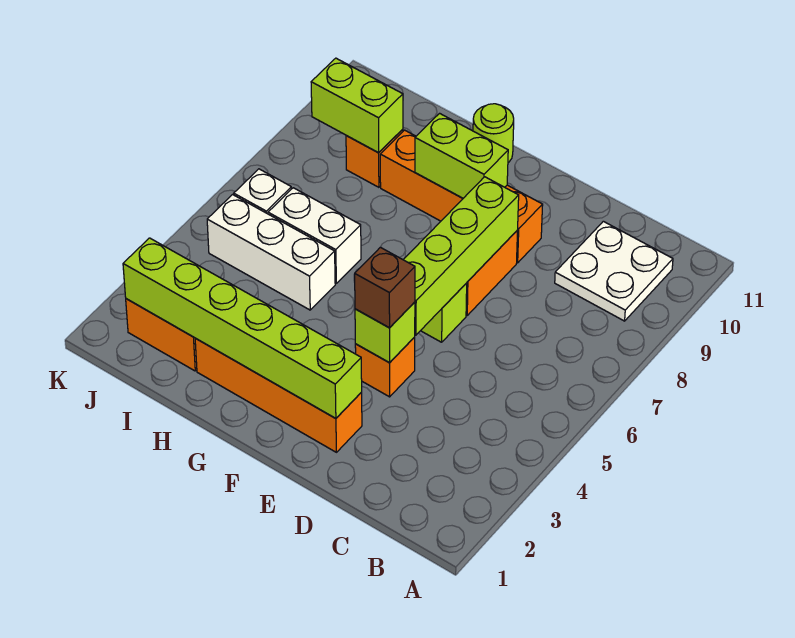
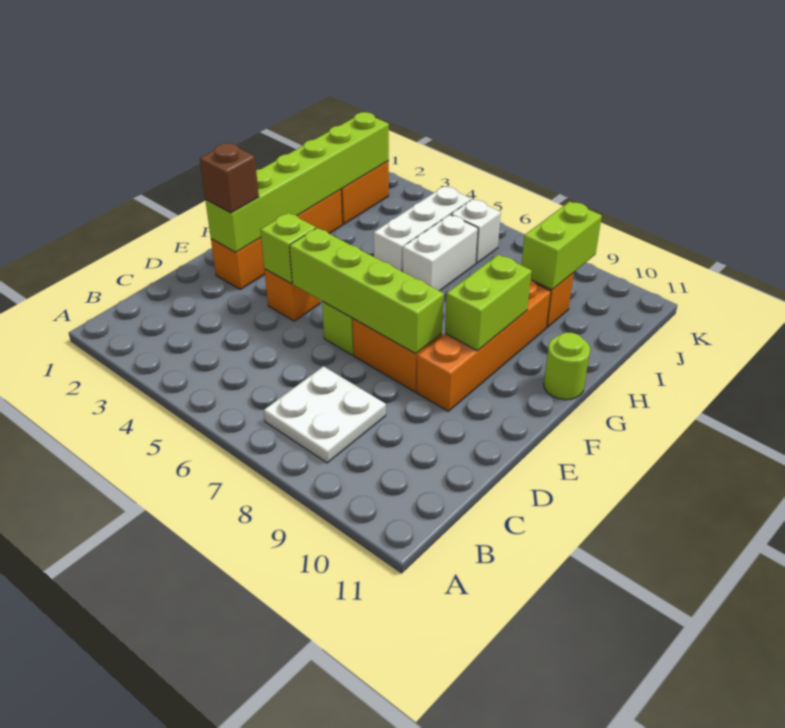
white plate B9:C10 level 1 -> white plate B7:C8 level 1
brown brick E4 level 3 -> brown brick E2 level 3

